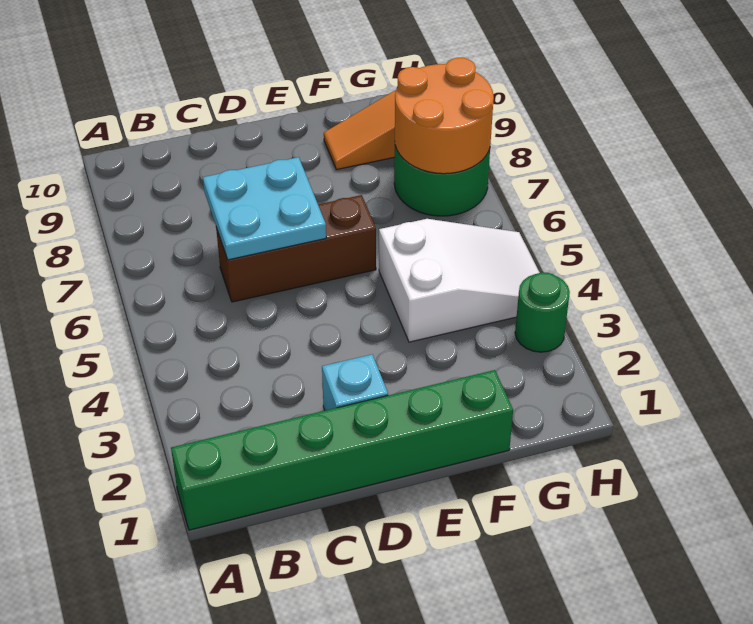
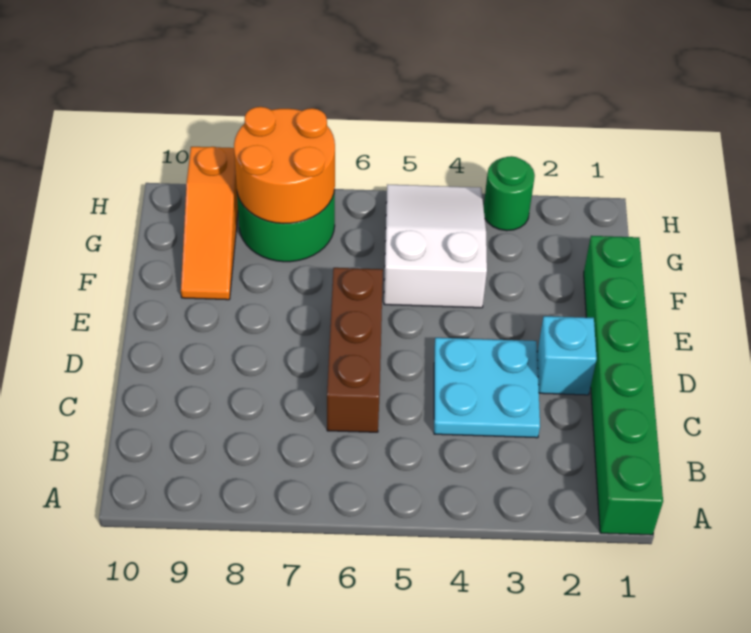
cyan plate C6:D7 level 2 -> cyan plate C3:D4 level 1

